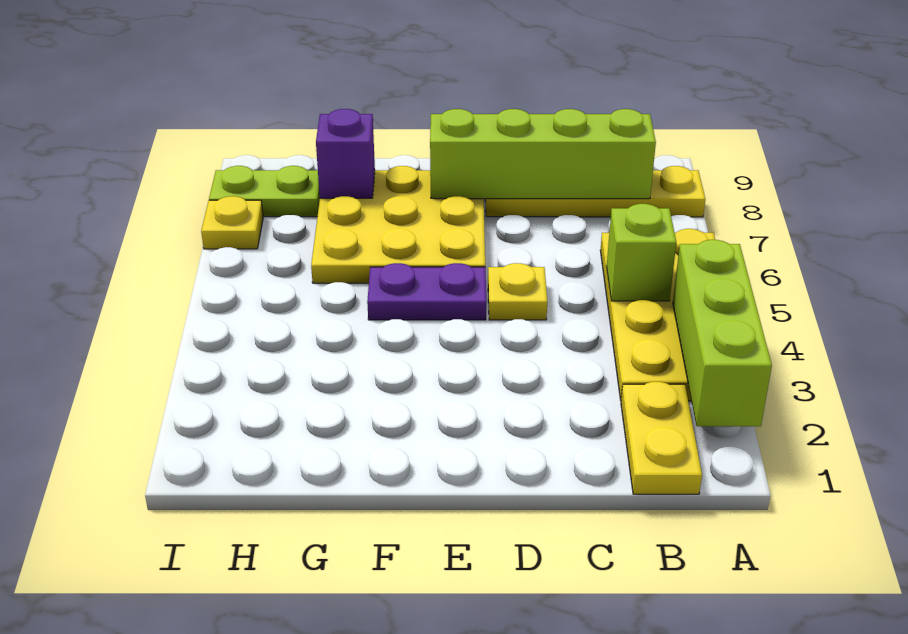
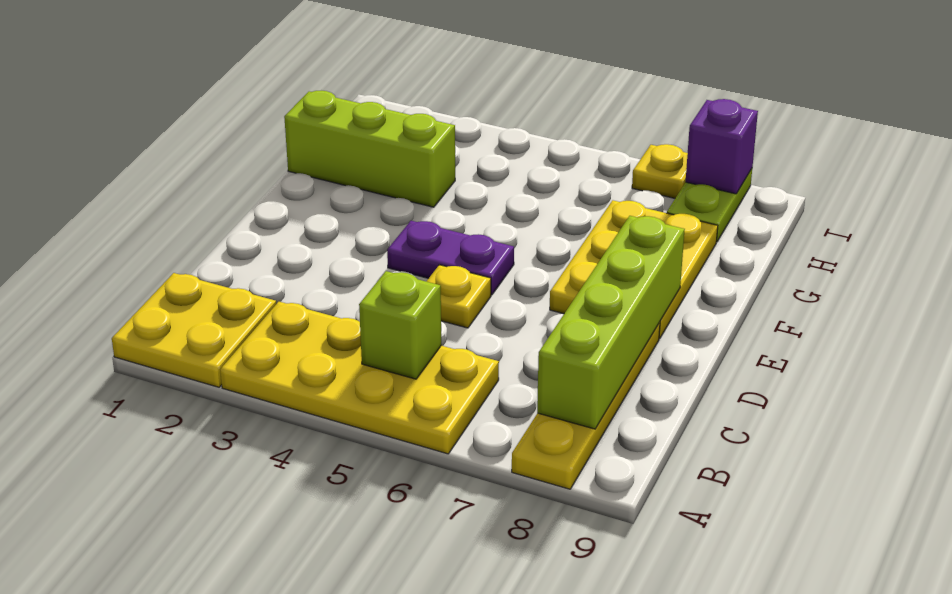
lime brick A2:A4 level 2 -> lime brick G1:G3 level 1
yellow plate B1:B2 level 1 -> yellow plate A1:B2 level 1
purple plate E5:F5 level 1 -> purple plate E4:E5 level 1
yellow plate E6:G8 level 1 -> yellow plate E7:G8 level 1
purple brick G8 level 2 -> purple brick I8 level 2

